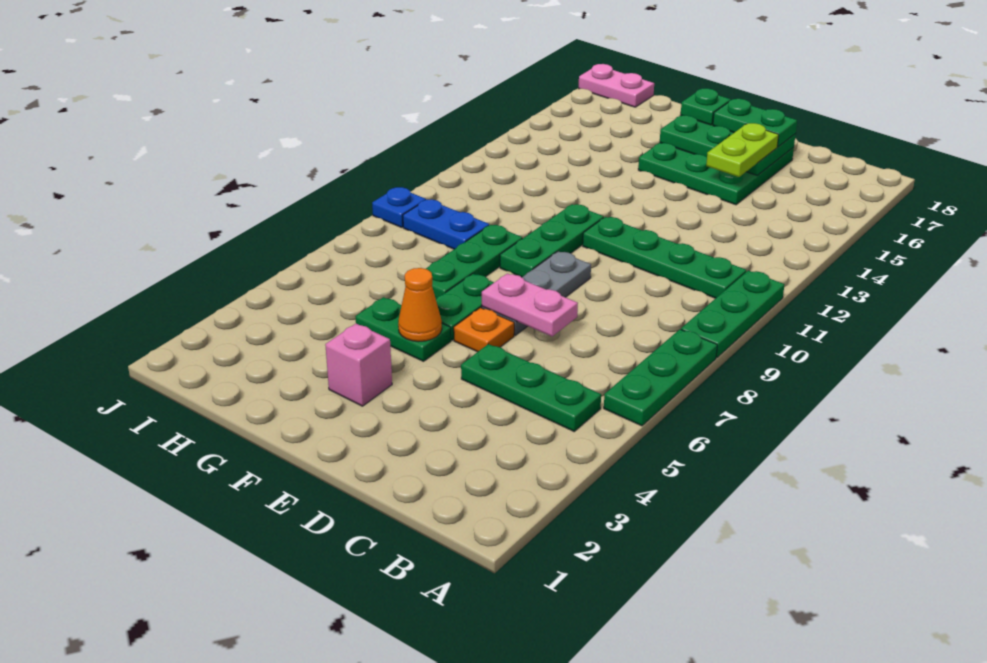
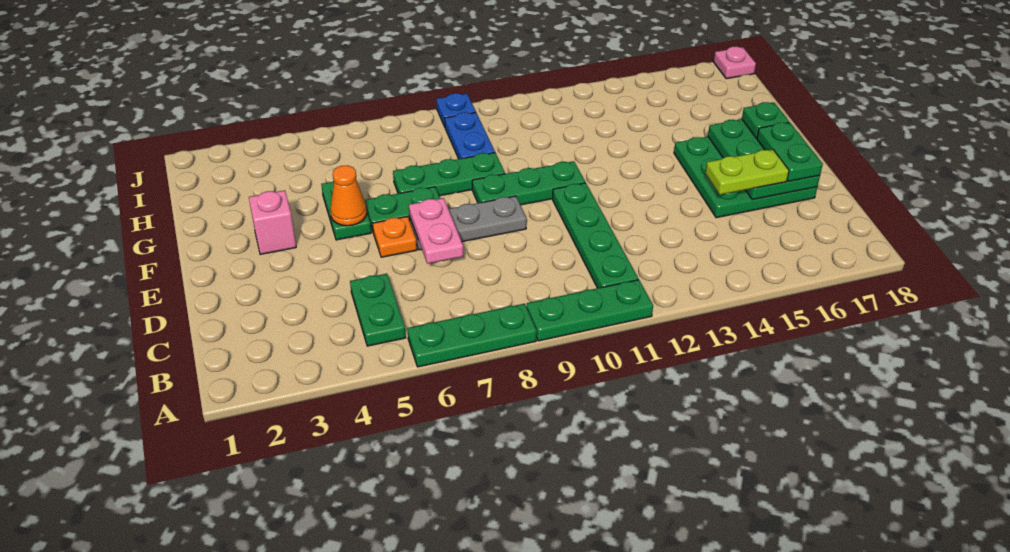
green plate B5:D5 level 1 -> green plate B5:C5 level 1
pink plate I18:J18 level 1 -> pink plate J18 level 1

